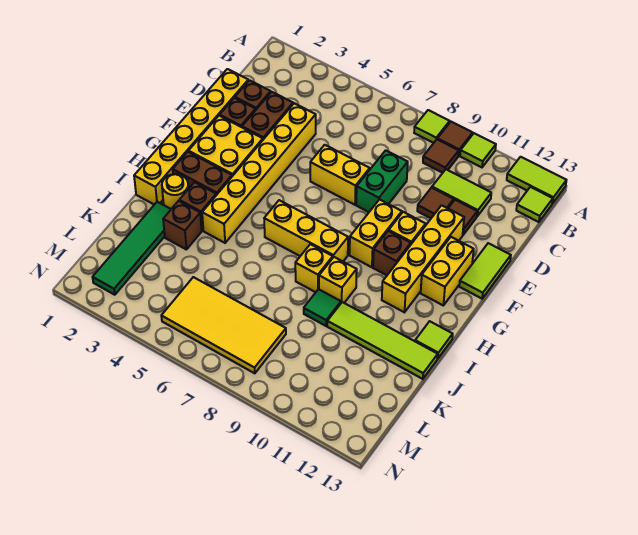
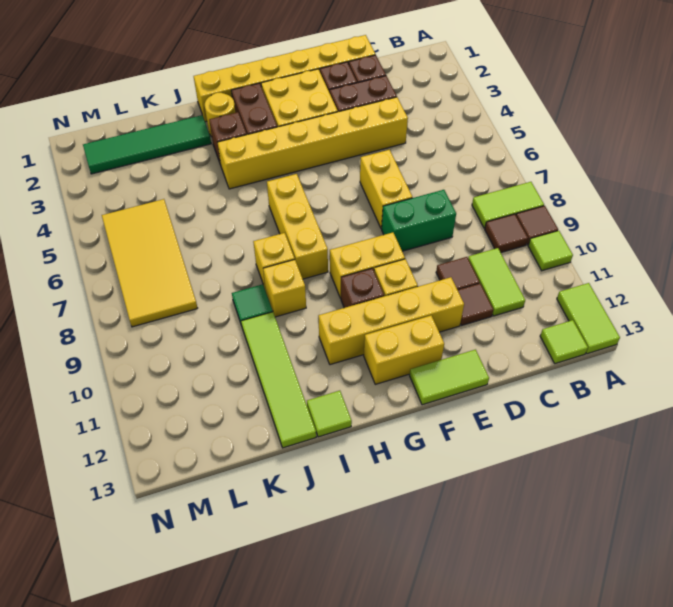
lime tile A8 level 1 -> lime tile A8:B8 level 1
brown brick J3 level 1 -> none

